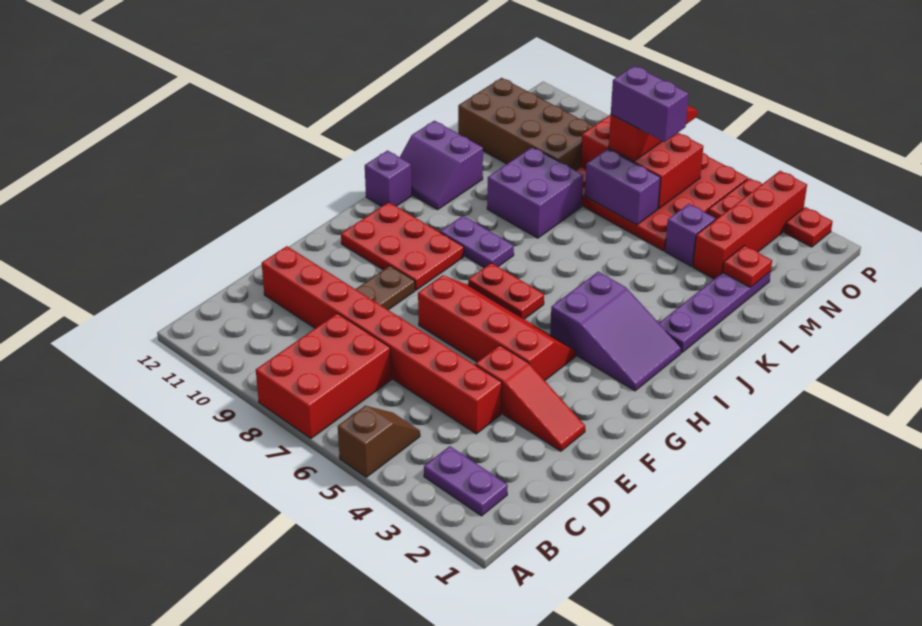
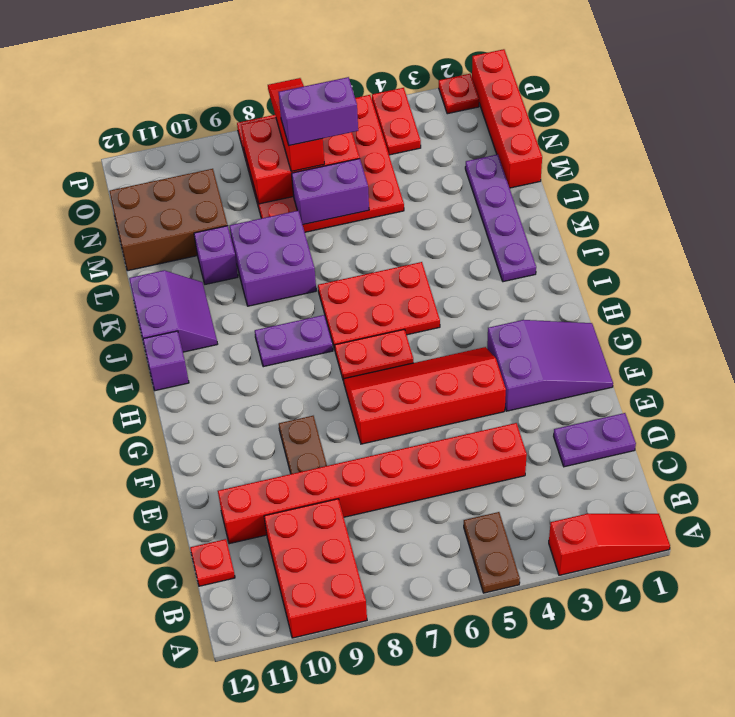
brown slope A5:B5 level 1 top A -> brown plate A5:B5 level 1
red brick A7:C8 level 1 -> red brick A9:C10 level 1
purple plate B2:B3 level 1 -> purple plate D1:D2 level 1
red slope E2:E4 level 1 top 4 -> red slope A1:A3 level 1 top 3
red plate G9:H11 level 1 -> red plate I5:J7 level 1
purple slope H2:I4 level 1 top 4 -> purple slope F1:G3 level 1 top 3
purple slope J11:K12 level 1 top K -> purple slope J11:K12 level 1 top 12
red plate M2 level 2 -> red plate C12 level 1
red brick M3:P3 level 1 -> red brick M1:P1 level 1
purple brick M4 level 1 -> purple brick L10 level 1
brown brick M9:N12 level 1 -> brown brick M10:N12 level 1

